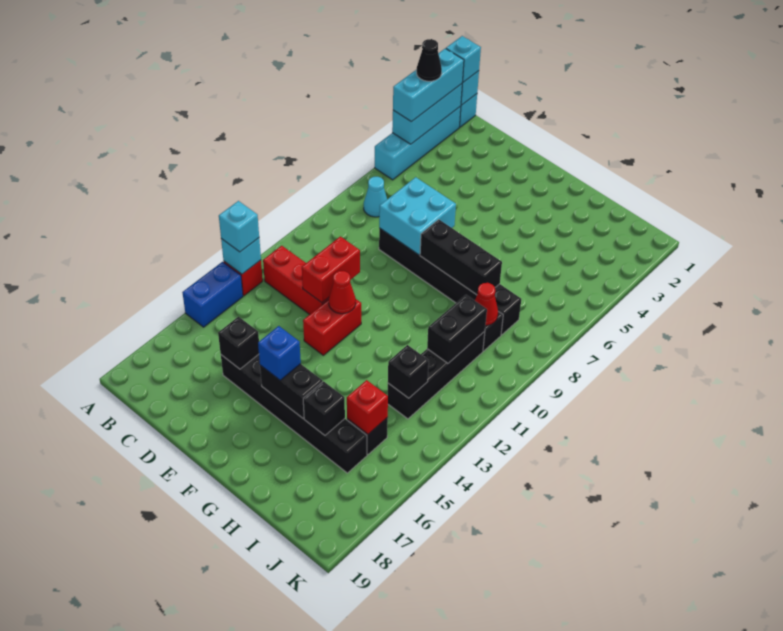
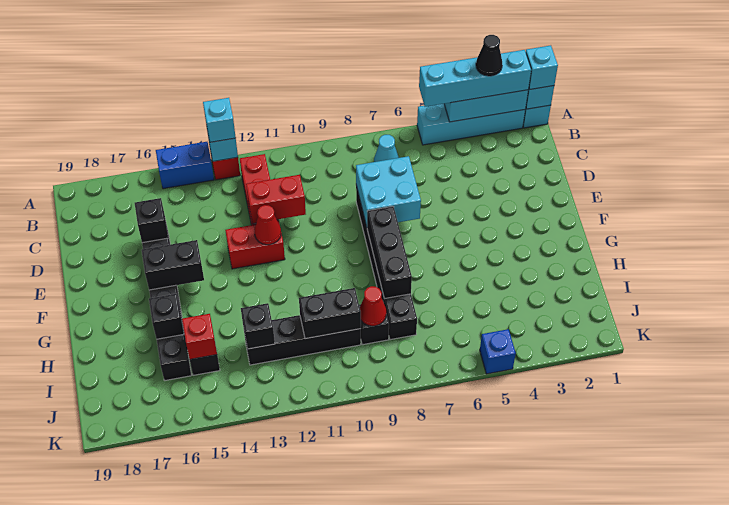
cyan brick A2:A4 level 3 -> cyan brick A2:A5 level 3
black brick F16:G16 level 2 -> black brick F15:F16 level 2
blue brick F16 level 3 -> blue brick K5 level 1

